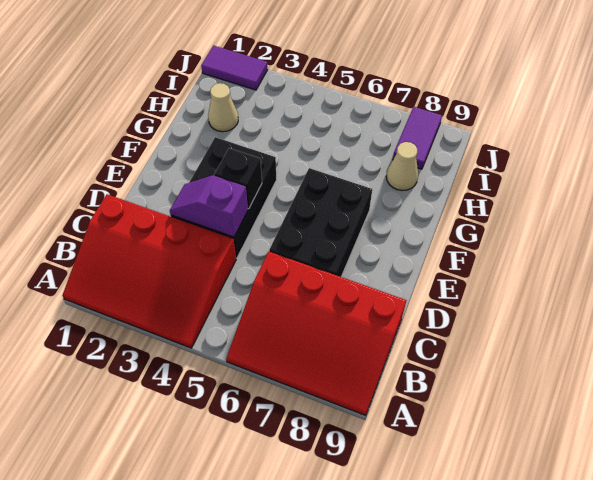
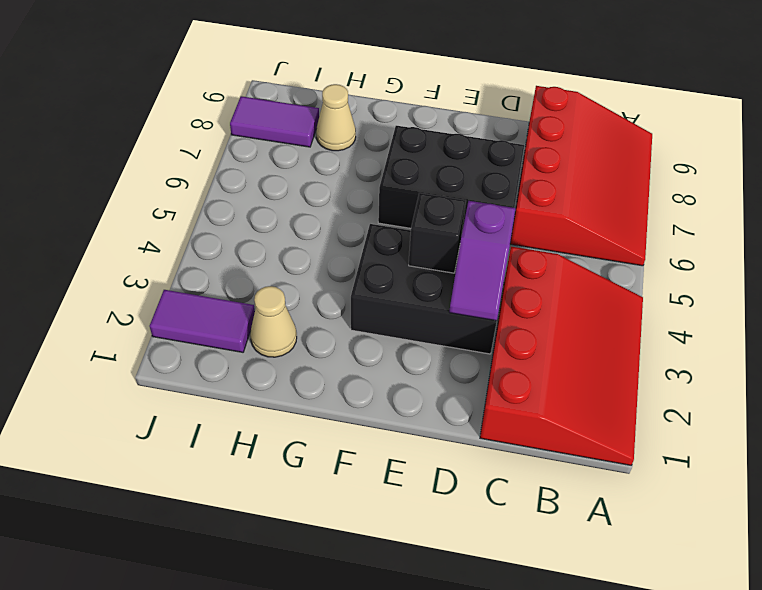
purple tile J1:J2 level 1 -> purple tile I2:J2 level 1

